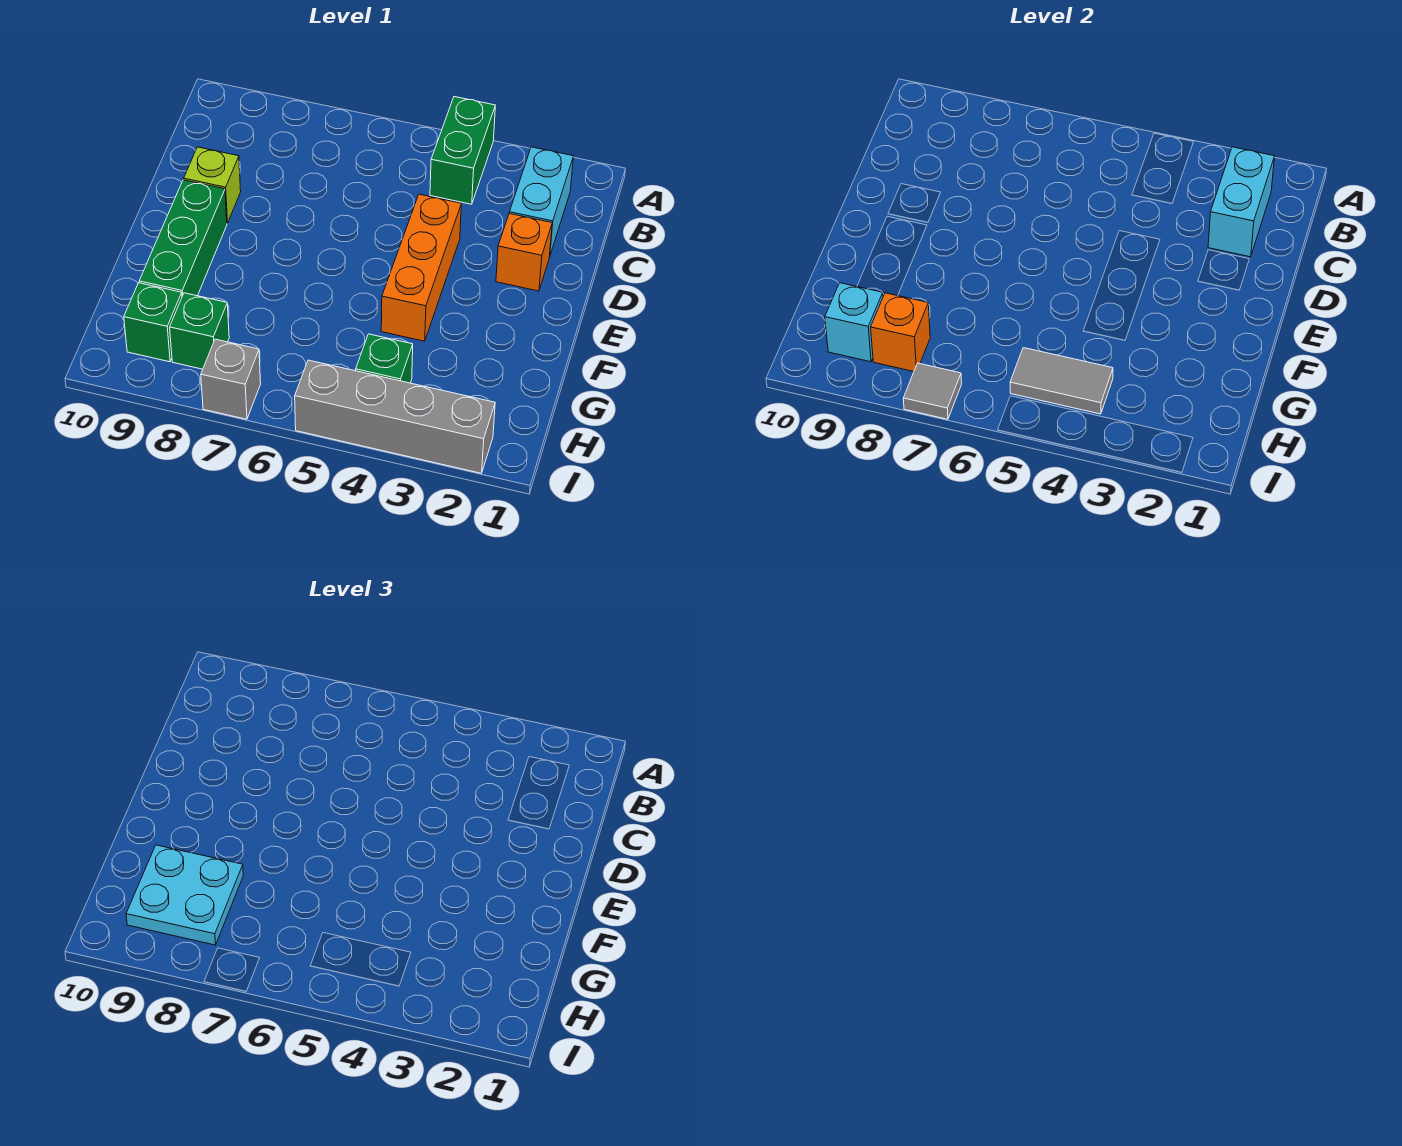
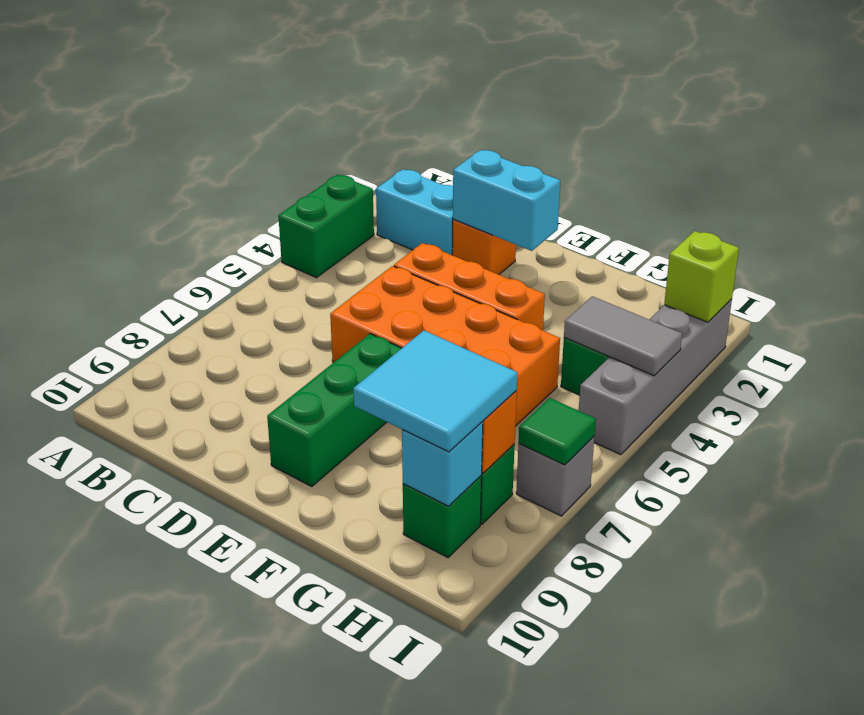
green brick A4:B4 level 1 -> green brick A3:A4 level 1
cyan brick B2:C2 level 2 -> cyan brick D2:E2 level 2
none -> orange brick D5:G6 level 1
lime brick D9 level 1 -> lime brick I2 level 2
green brick E9:G9 level 1 -> green brick E7:E9 level 1
cyan plate G8:H9 level 3 -> cyan tile G8:H9 level 3
grey tile H4:H5 level 2 -> grey tile H4:I4 level 2
grey tile I7 level 2 -> green tile I7 level 2

